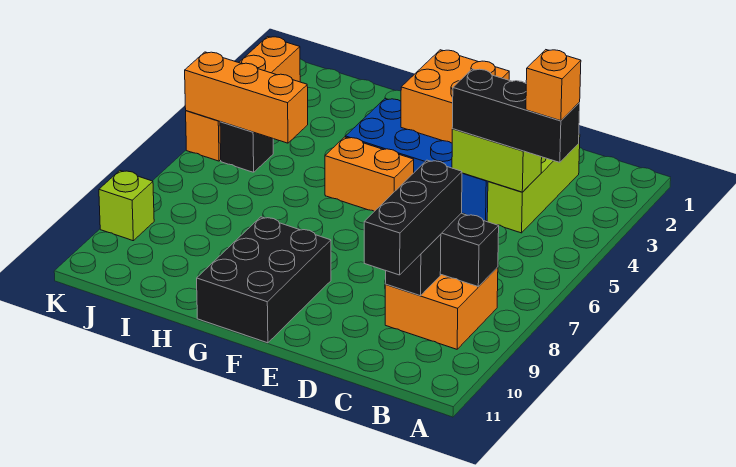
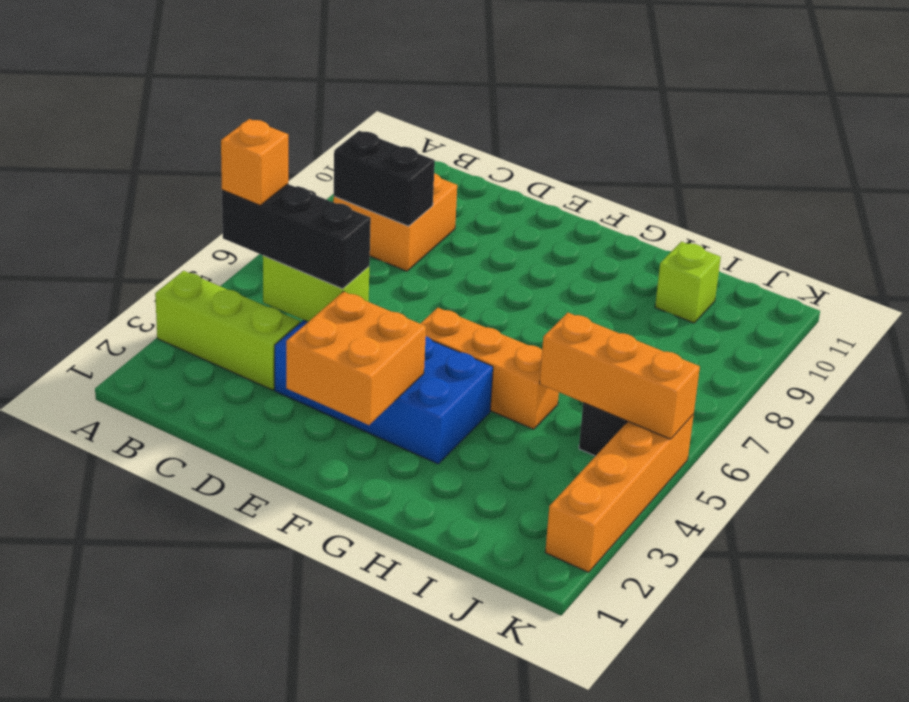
lime brick C2:C4 level 1 -> lime brick A3:C3 level 1
black brick C8:C10 level 3 -> none
black brick C9 level 2 -> none
orange brick F5:G5 level 1 -> orange brick F5:H5 level 1
black brick F9:G11 level 1 -> none
lime brick K9 level 1 -> lime brick I10 level 1

